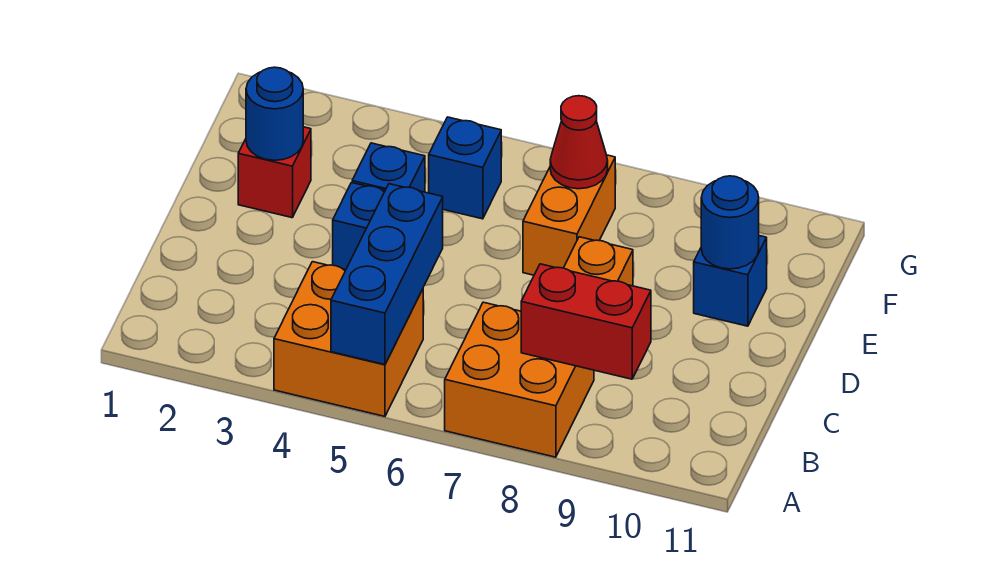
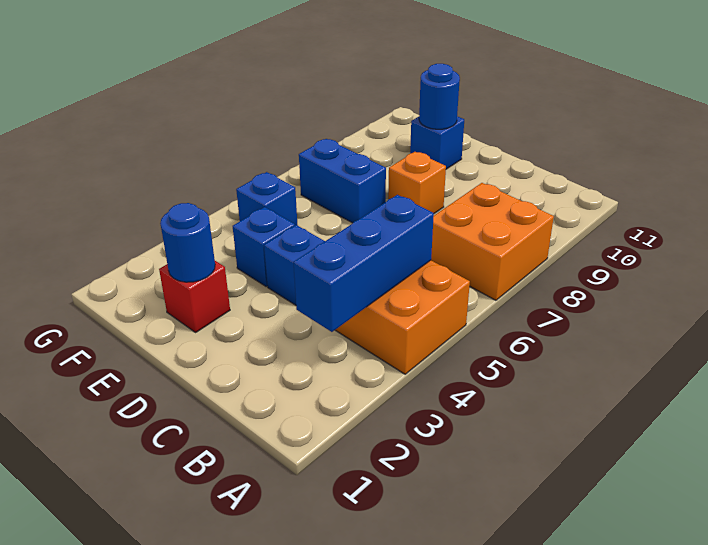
blue brick A5:C5 level 2 -> blue brick B3:B5 level 2
red brick B8:B9 level 2 -> none
orange brick E7:F7 level 1 -> blue brick E7:F7 level 1
red cone F7 level 2 -> none

